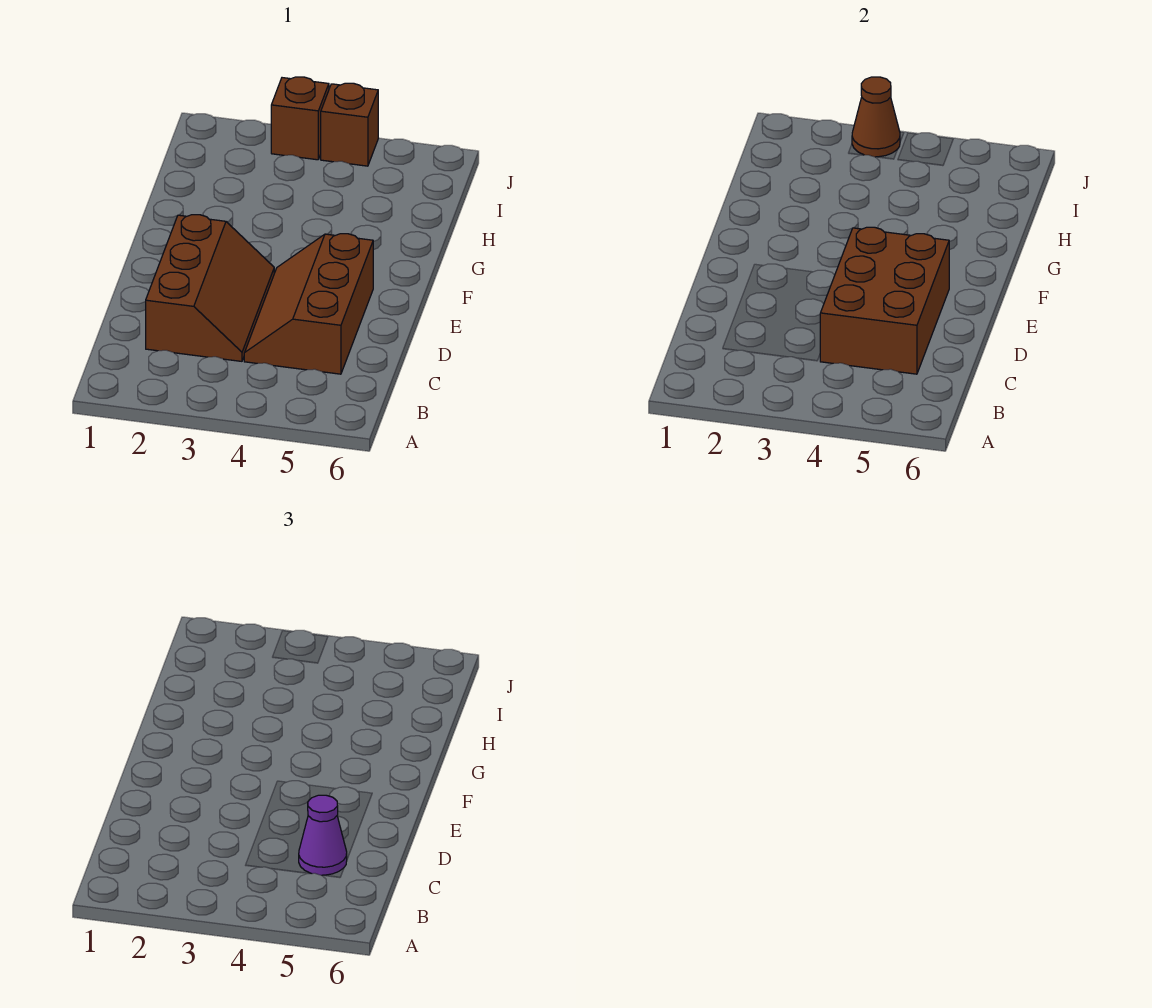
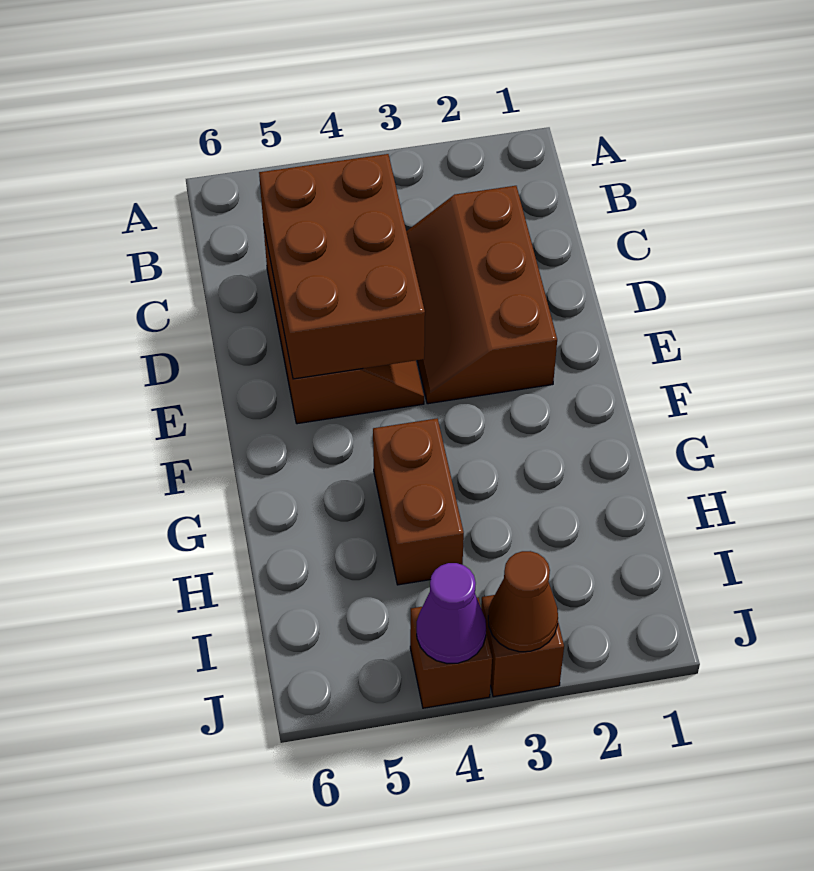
purple cone C5 level 3 -> purple cone J4 level 2
none -> brown brick G4:H4 level 1

